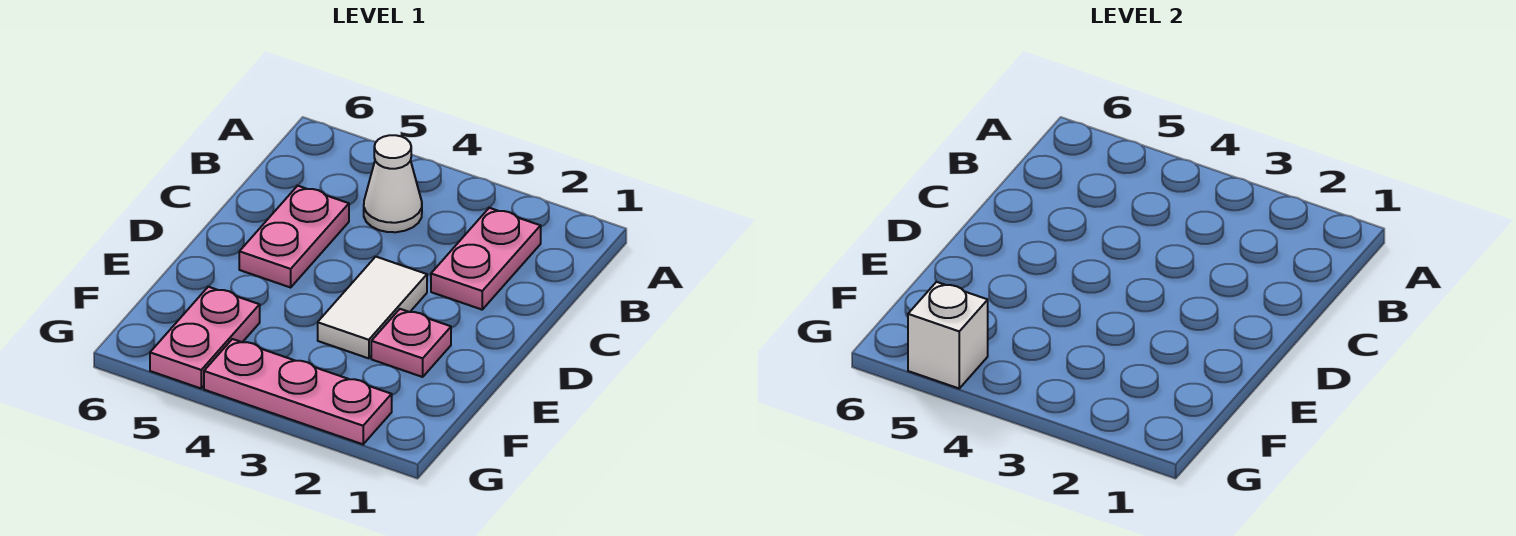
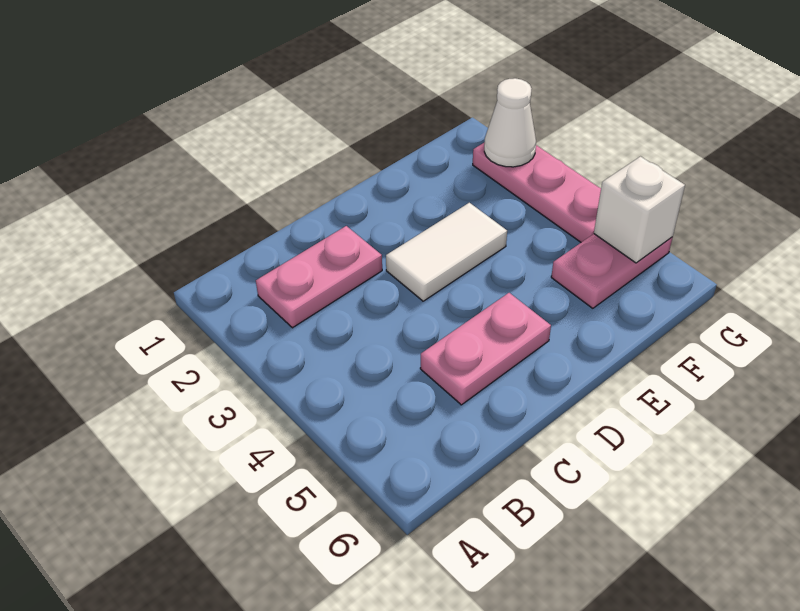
white cone B4 level 1 -> white cone G2 level 2
pink plate E2 level 1 -> none

